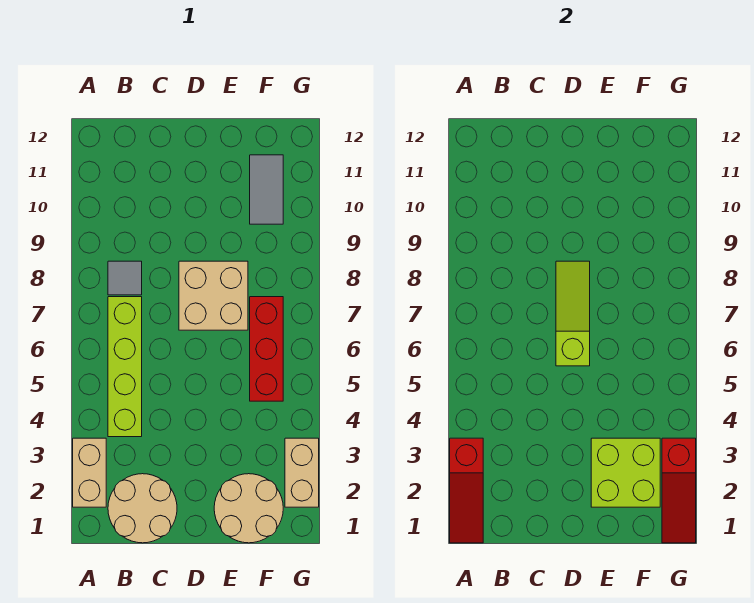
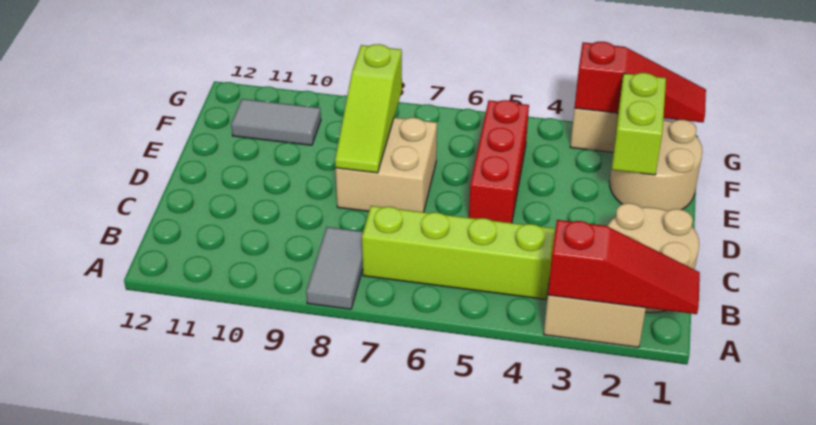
grey tile B8 level 1 -> grey tile A8:B8 level 1
lime slope D6:D8 level 2 top 6 -> lime slope D8:F8 level 2 top F
lime brick E2:F3 level 2 -> lime brick E2:F2 level 2
red brick F5:F7 level 1 -> red brick D5:F5 level 1

